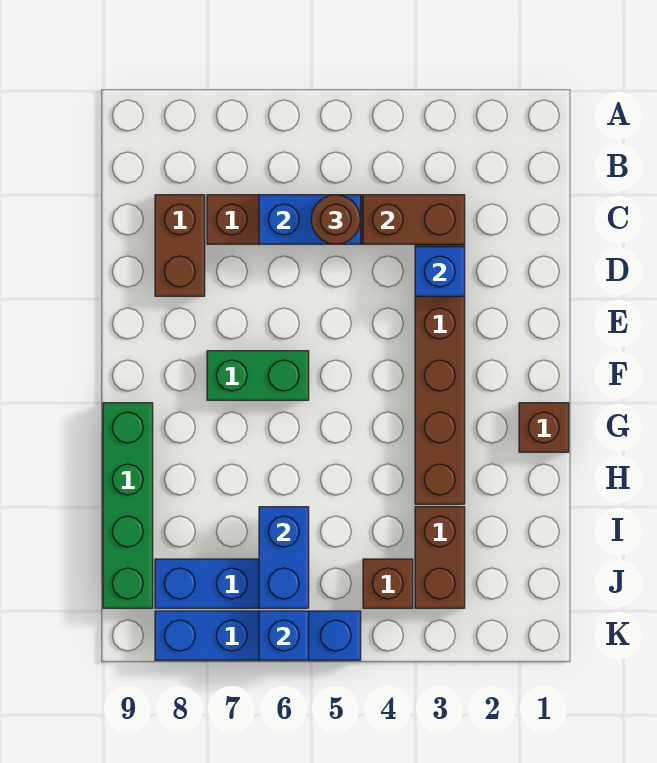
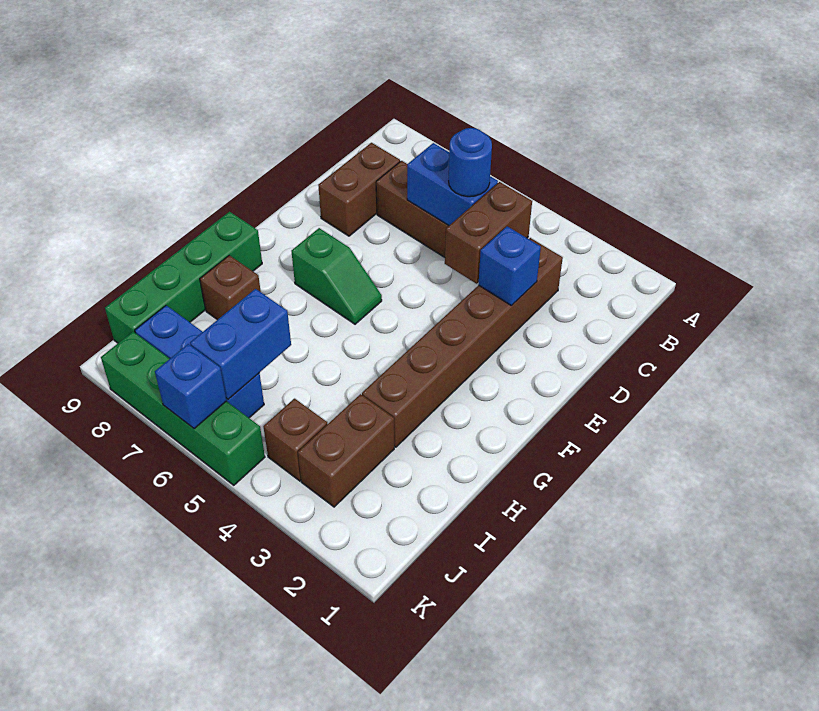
brown brick C3:C4 level 2 -> brown brick C4:D4 level 2
brown round brick C5 level 3 -> blue round brick C5 level 3
green brick F6:F7 level 1 -> green slope F6:F7 level 1 top 7
brown brick G1 level 1 -> brown brick H8 level 1
blue brick K5:K8 level 1 -> green brick K5:K8 level 1

